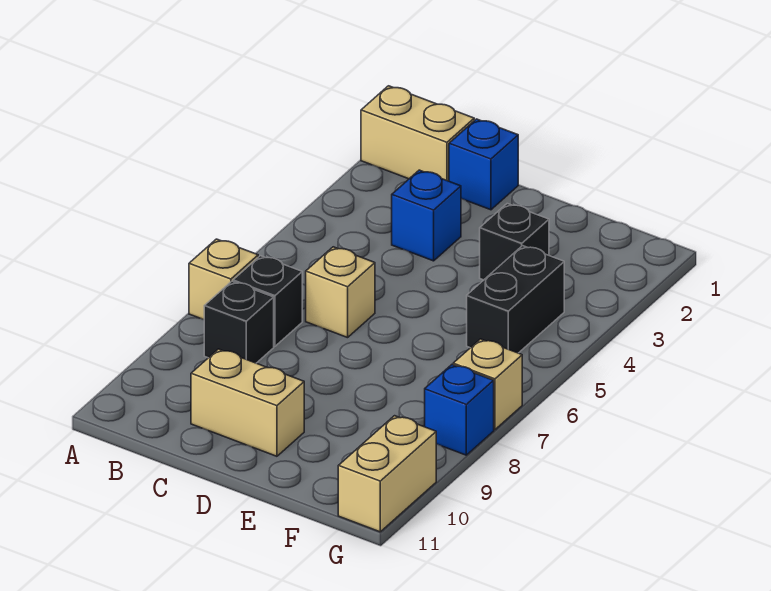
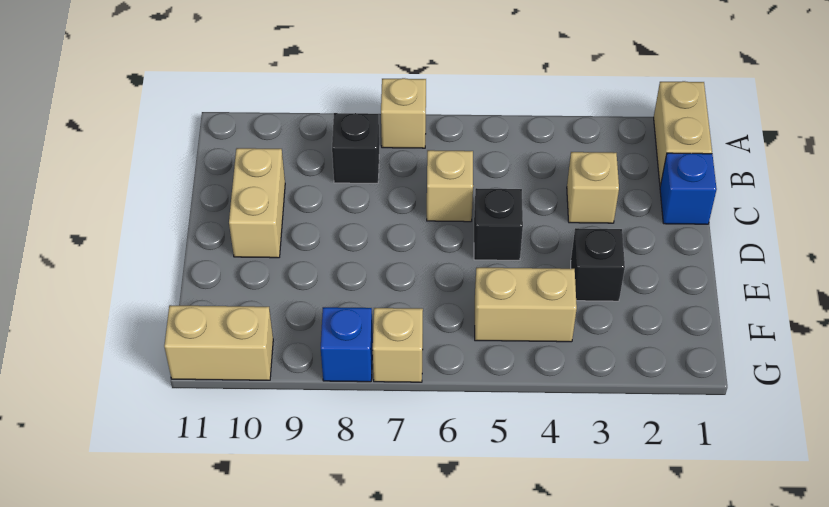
black brick B7 level 1 -> black brick D5 level 1
blue brick C3 level 1 -> tan brick C3 level 1
black brick F4:F5 level 1 -> tan brick F4:F5 level 1

